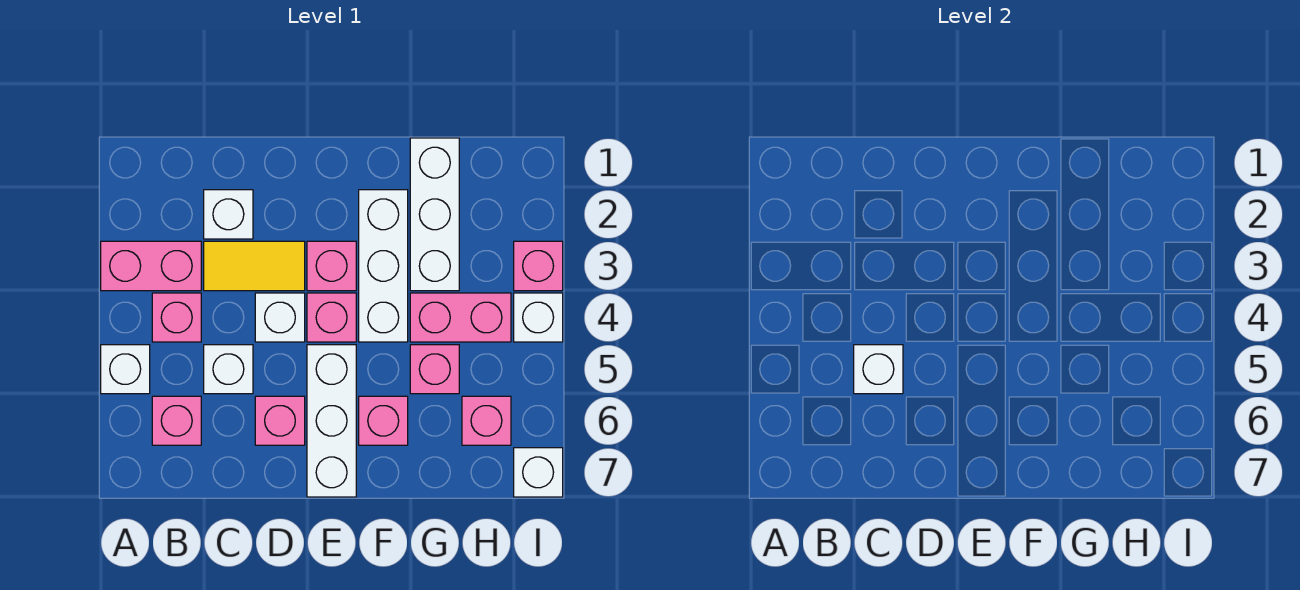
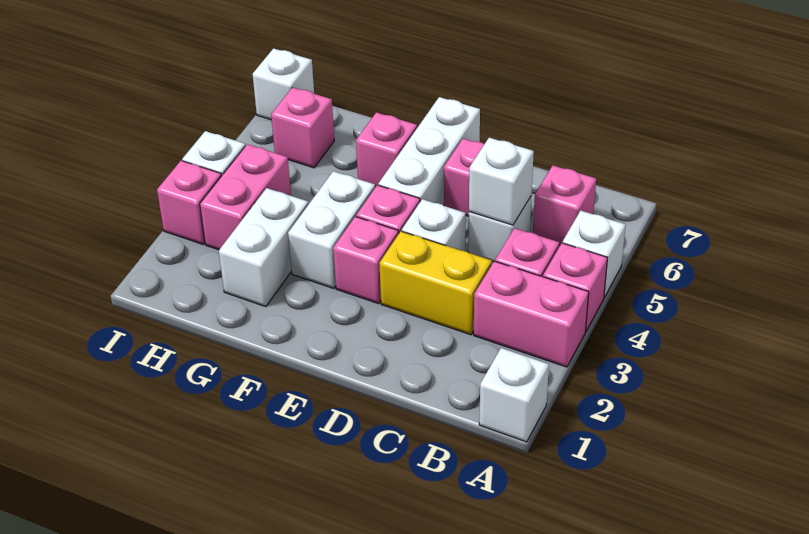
white brick C2 level 1 -> white brick A1 level 1
yellow tile C3:D3 level 1 -> yellow brick C3:D3 level 1
white brick F2:F4 level 1 -> white brick F3:F4 level 1
white brick G1:G3 level 1 -> white brick G2:G3 level 1
pink brick G4:H4 level 1 -> pink brick H3:H4 level 1
pink brick G5 level 1 -> pink brick A4 level 1

